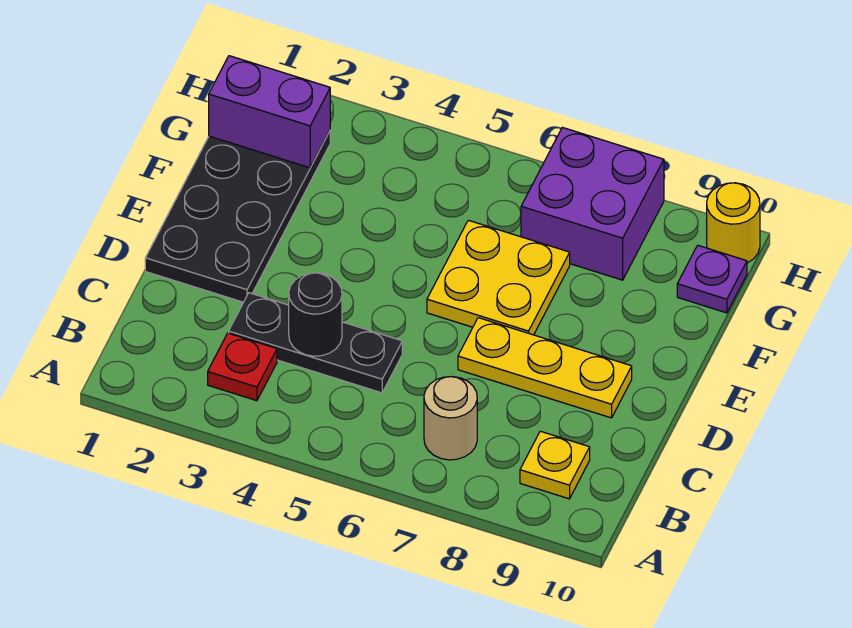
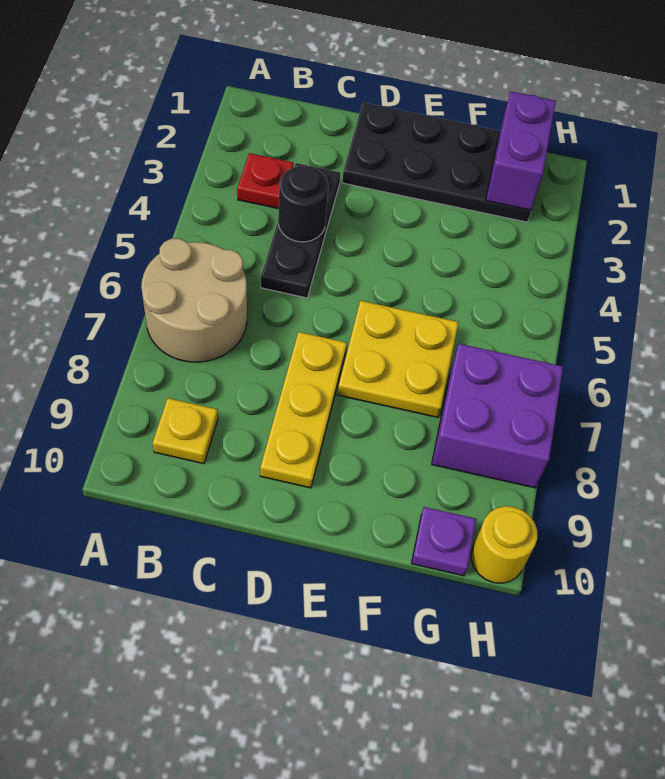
tan round brick B7 level 1 -> tan round brick A6:B7 level 1

